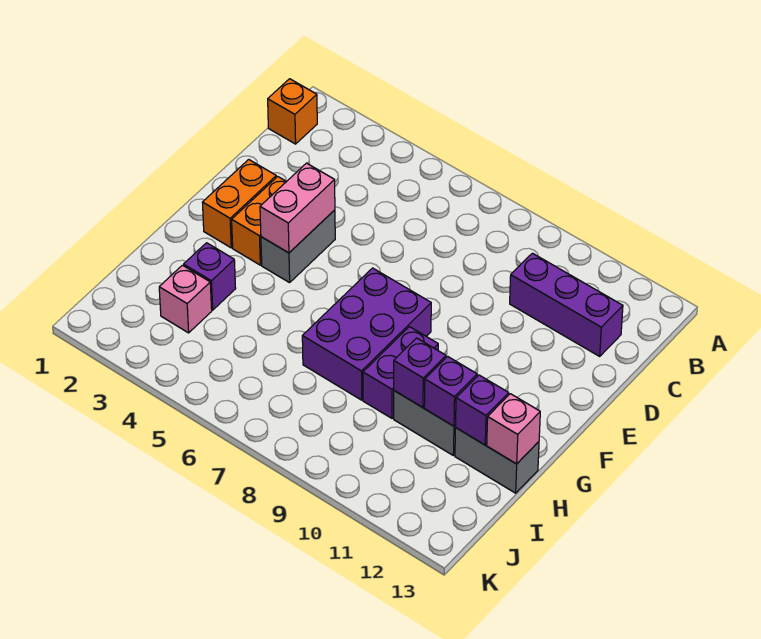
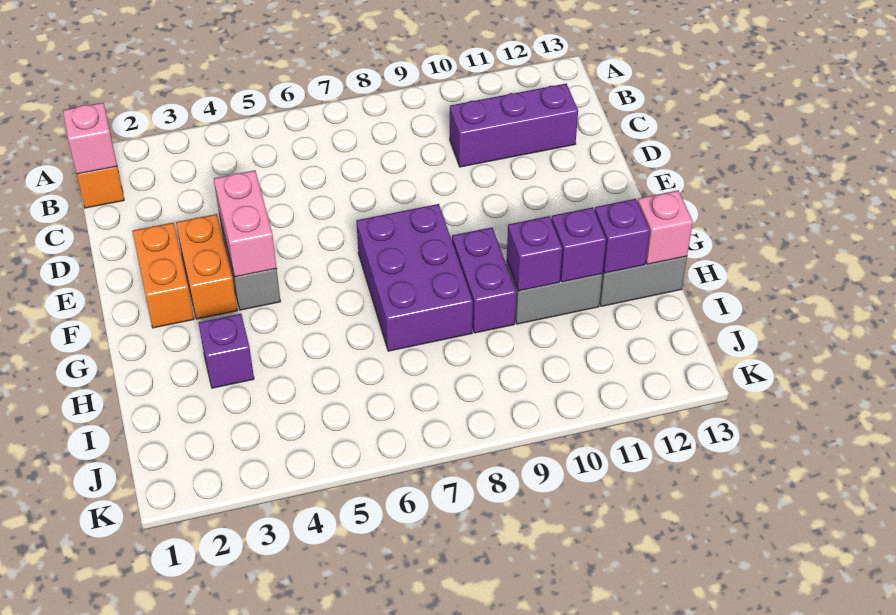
pink brick I3 level 1 -> pink brick B1 level 2

